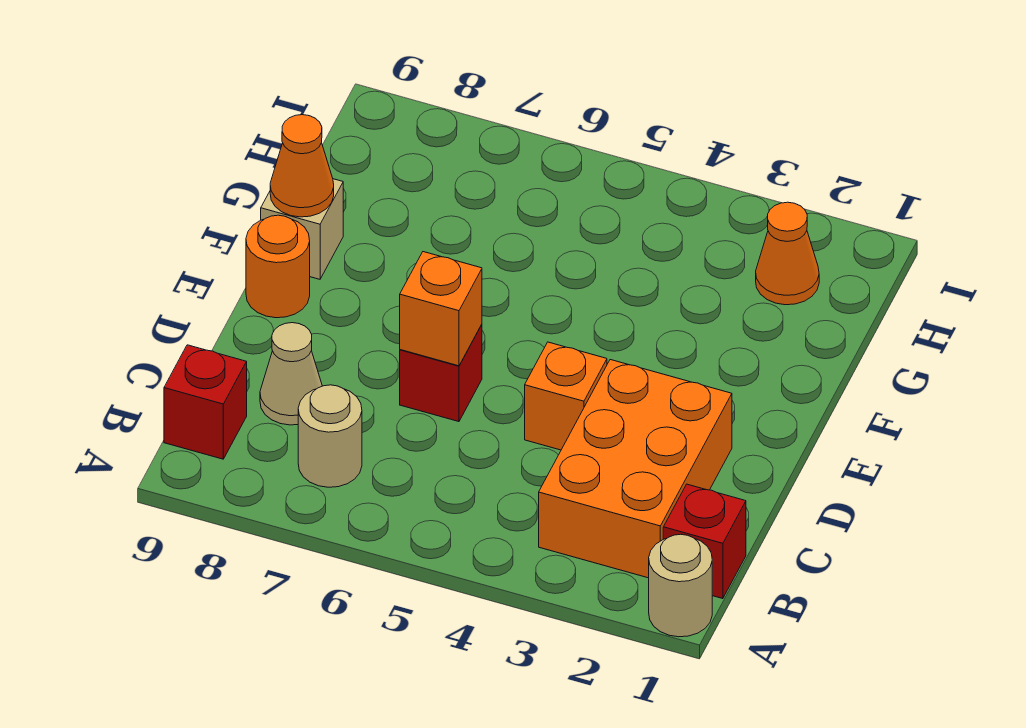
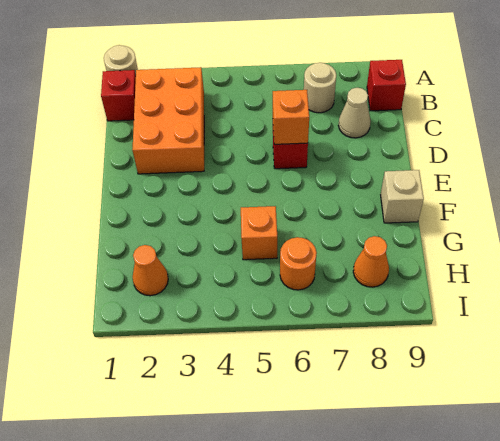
orange brick D4 level 1 -> orange brick G5 level 1
orange round brick E9 level 1 -> orange round brick H6 level 1
orange cone F9 level 2 -> orange cone H8 level 1

